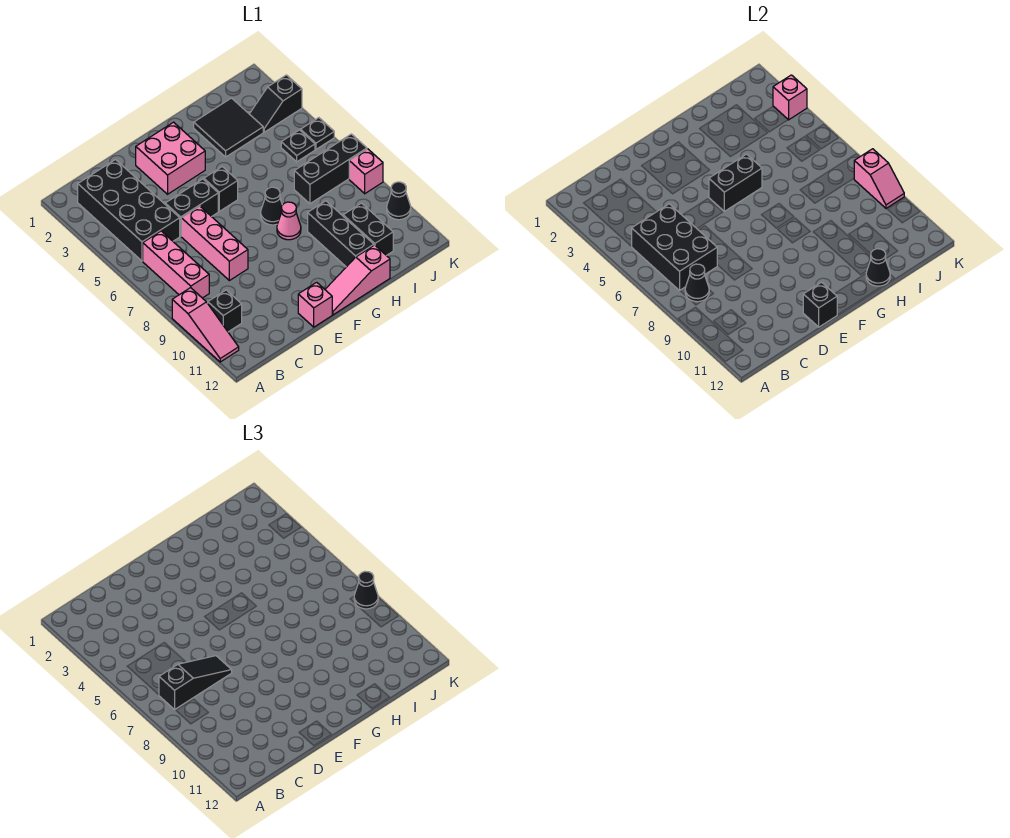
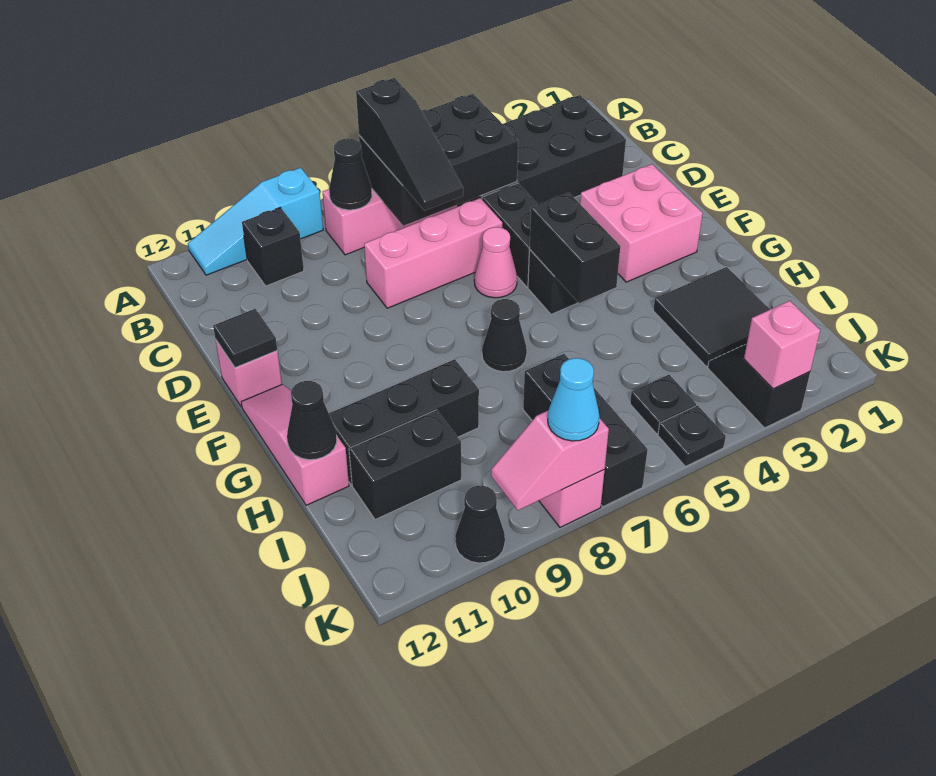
pink slope A9:A11 level 1 top 9 -> cyan slope A9:A11 level 1 top 9
black brick E12 level 2 -> black tile E12 level 2
pink cone G8 level 1 -> pink cone E6 level 1
black cone K8 level 3 -> cyan cone K8 level 3

